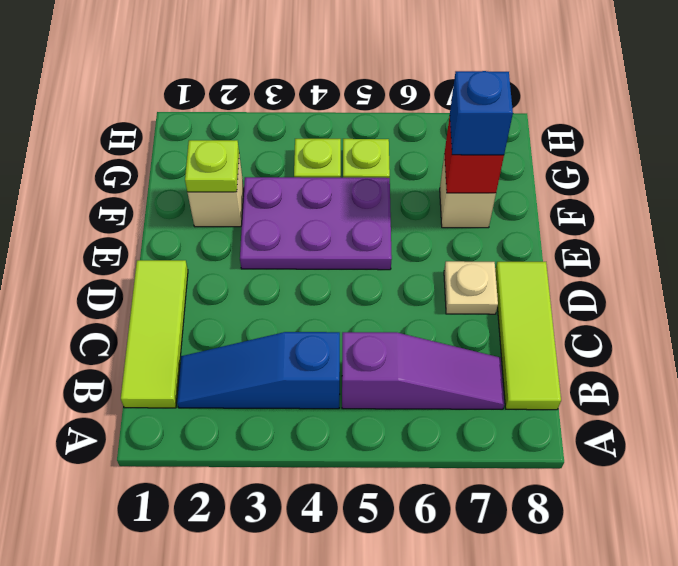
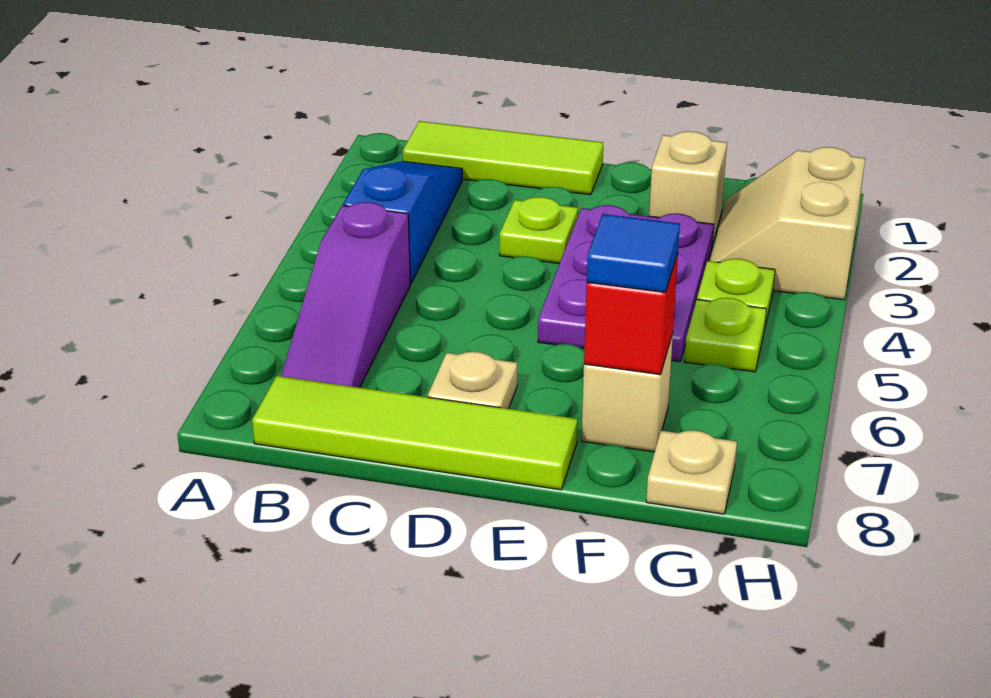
lime tile B8:D8 level 1 -> lime tile B8:E8 level 1
lime plate F2 level 2 -> lime plate D3 level 1
blue brick F7 level 3 -> blue tile F7 level 3
none -> tan slope G2:H3 level 1 top H
none -> tan plate G8 level 1

